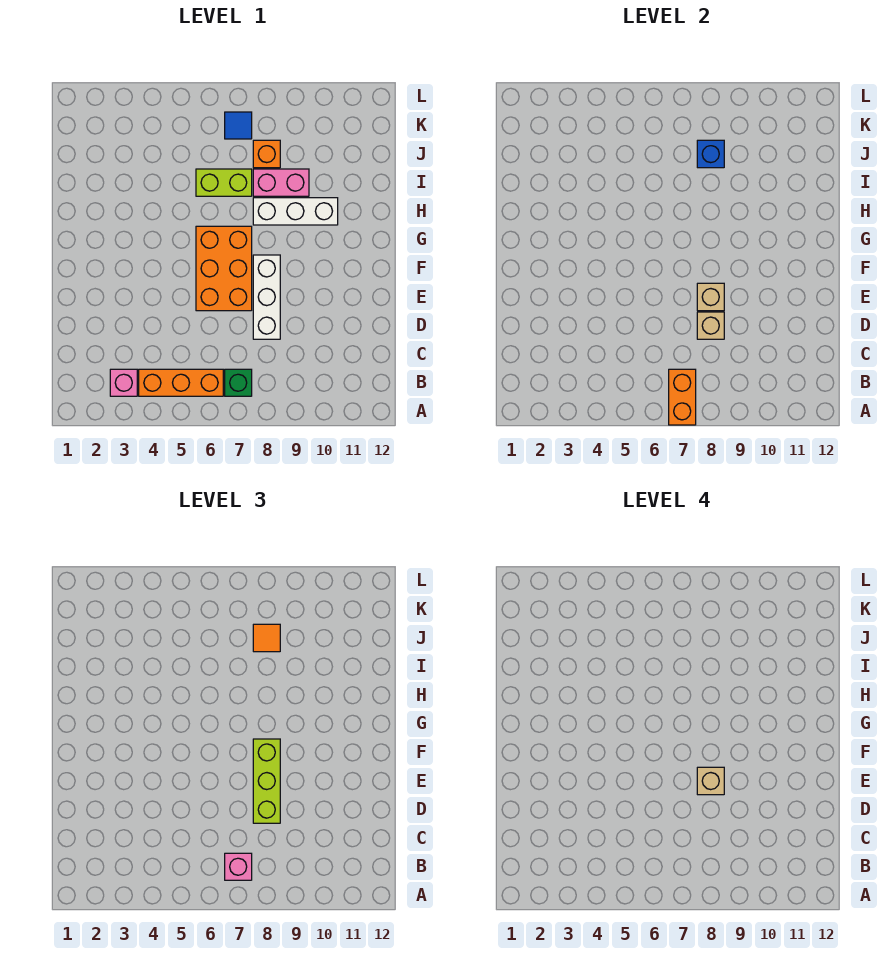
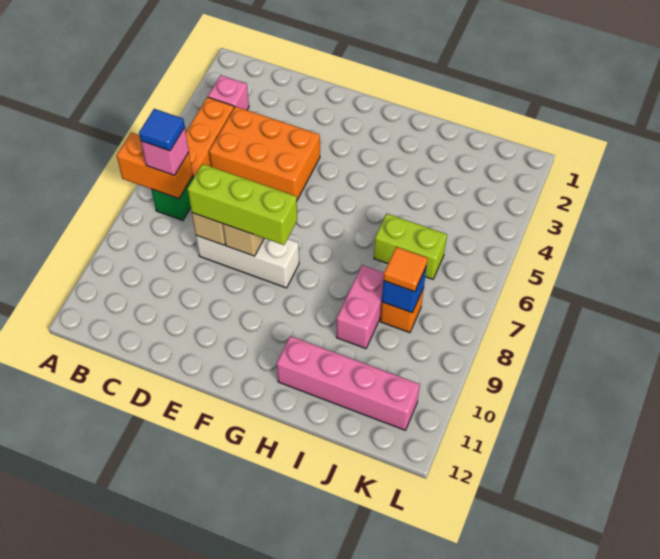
orange brick E6:G7 level 1 -> orange brick C4:E5 level 1
tan brick E8 level 4 -> none
white brick H8:H10 level 1 -> none
none -> pink brick H11:K11 level 1
lime brick I6:I7 level 1 -> lime brick I6:J6 level 1
blue tile K7 level 1 -> blue tile B7 level 4

